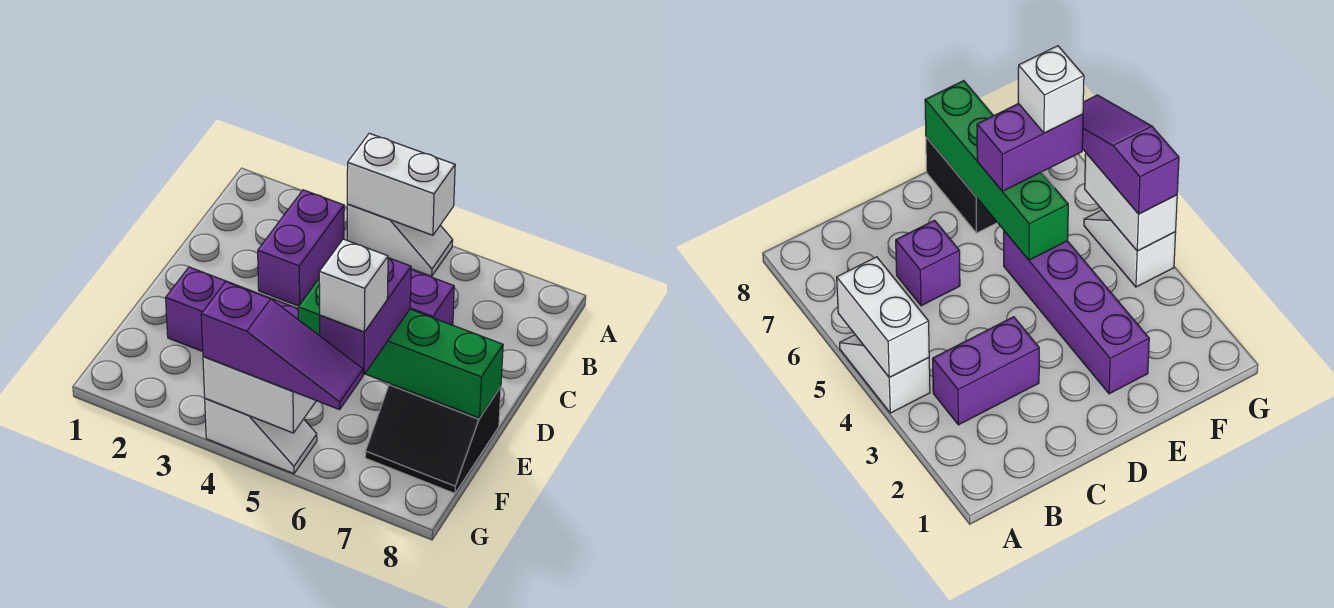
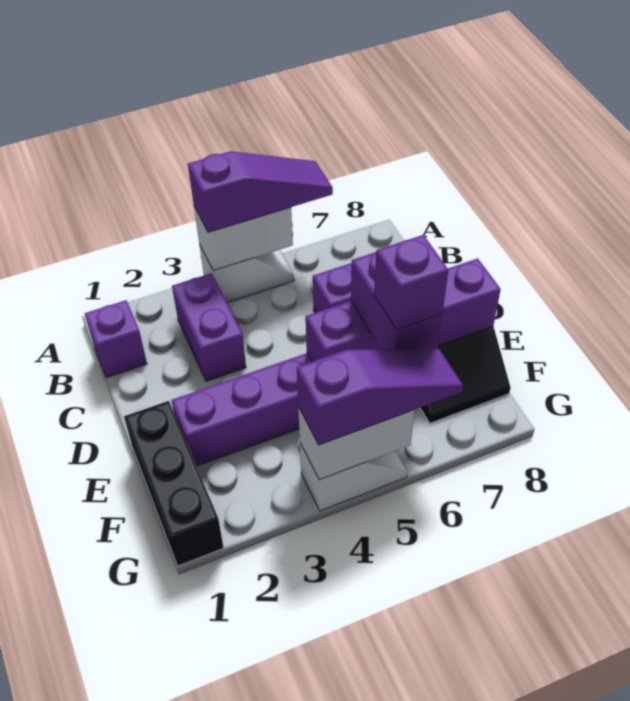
none -> purple slope A4:A6 level 3 top 4
none -> purple brick B1 level 1
none -> black brick E1:G1 level 1
green brick E5:E8 level 2 -> purple brick E5:E8 level 2
white brick F6 level 4 -> purple brick F6 level 4

